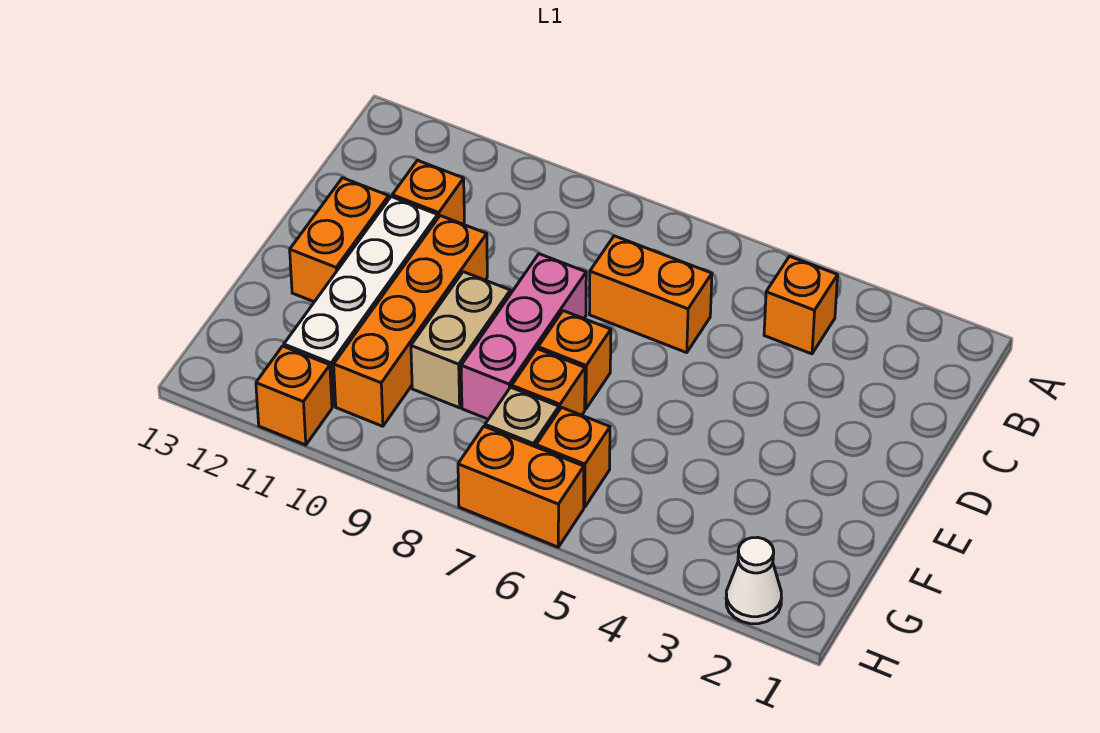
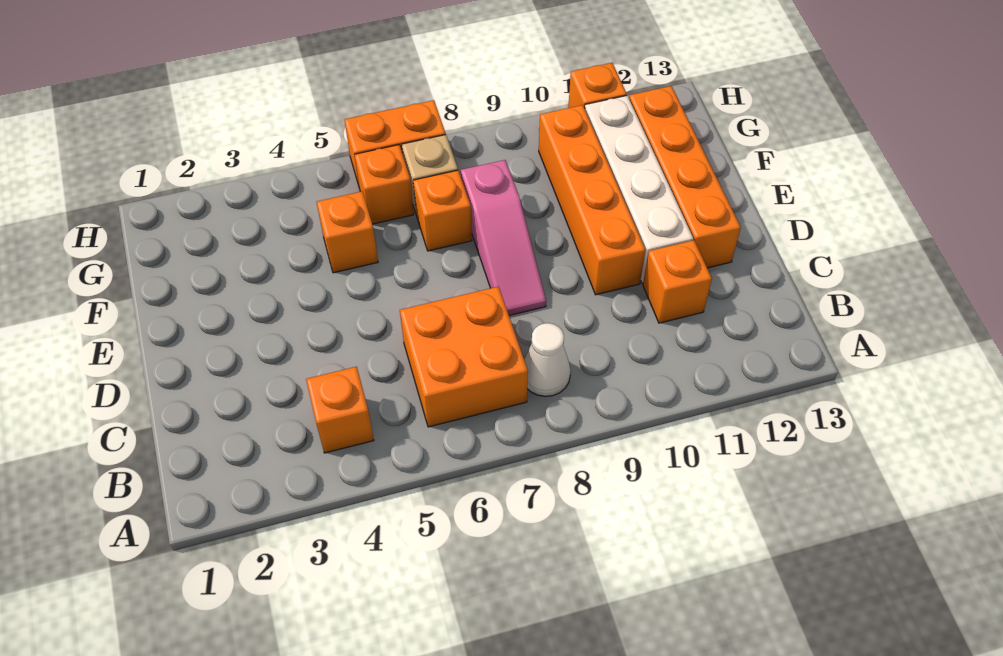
orange brick C6:C7 level 1 -> orange brick B6:C7 level 1
pink brick D8:F8 level 1 -> pink slope D8:F8 level 1 top F
orange brick D12:E12 level 1 -> orange brick D12:G12 level 1
orange brick E7 level 1 -> orange brick F5 level 1
tan brick E9:F9 level 1 -> none
white cone H2 level 1 -> white cone B8 level 1

